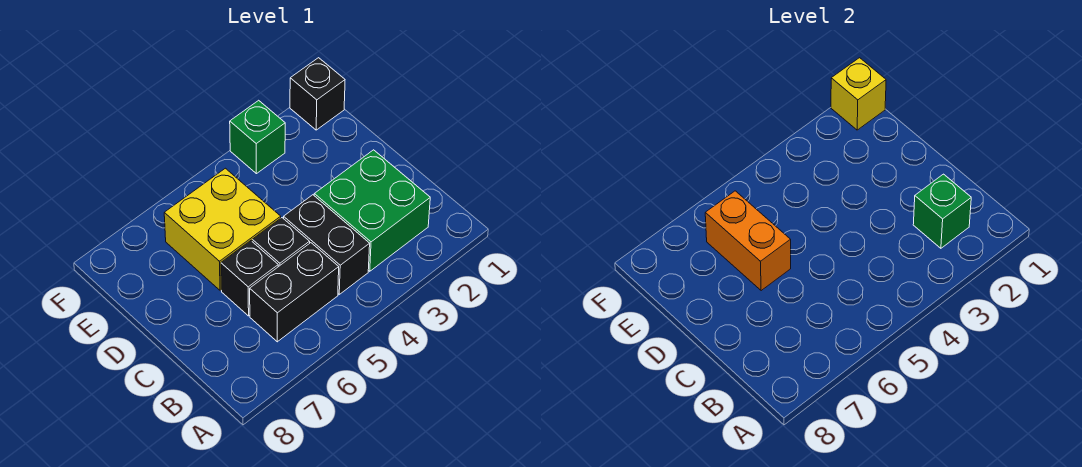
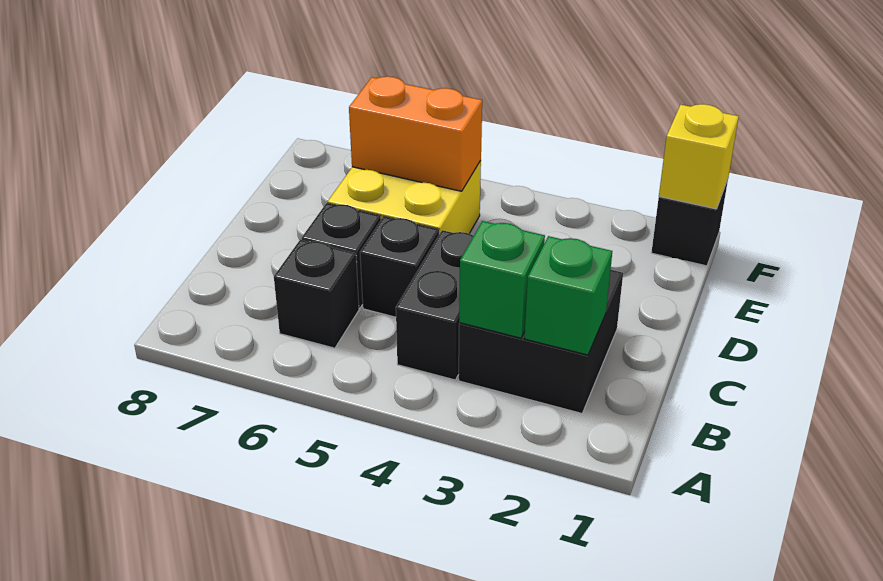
green brick B2:C3 level 1 -> black brick B2:C3 level 1
black brick B5:B6 level 1 -> black brick B6 level 1
orange brick D6:E6 level 2 -> orange brick E5:E6 level 2
green brick F3 level 1 -> green brick B3 level 2

